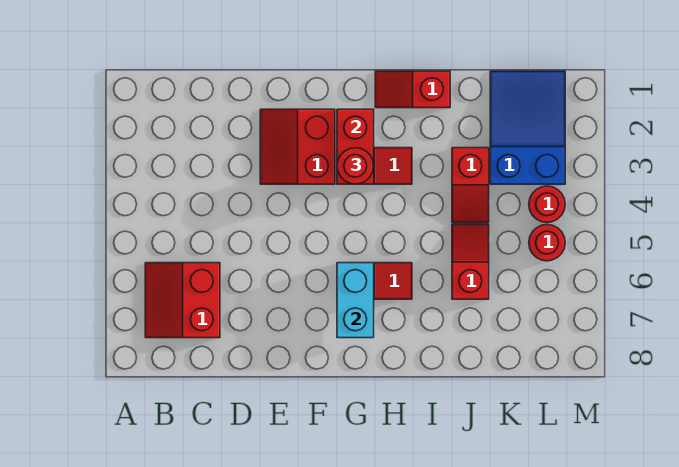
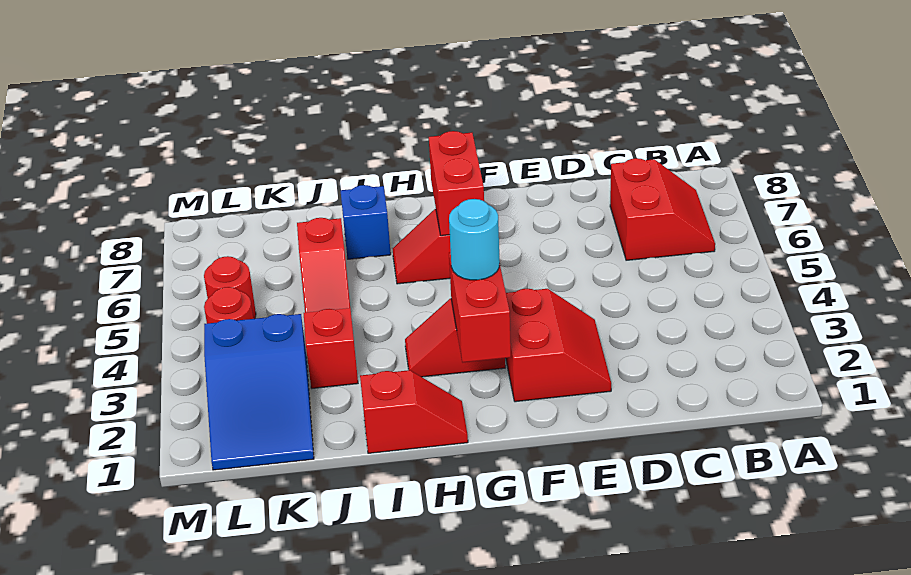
red round brick G3 level 3 -> cyan round brick G3 level 3
cyan brick G6:G7 level 2 -> red brick G6:G7 level 2
none -> blue brick I7 level 1

